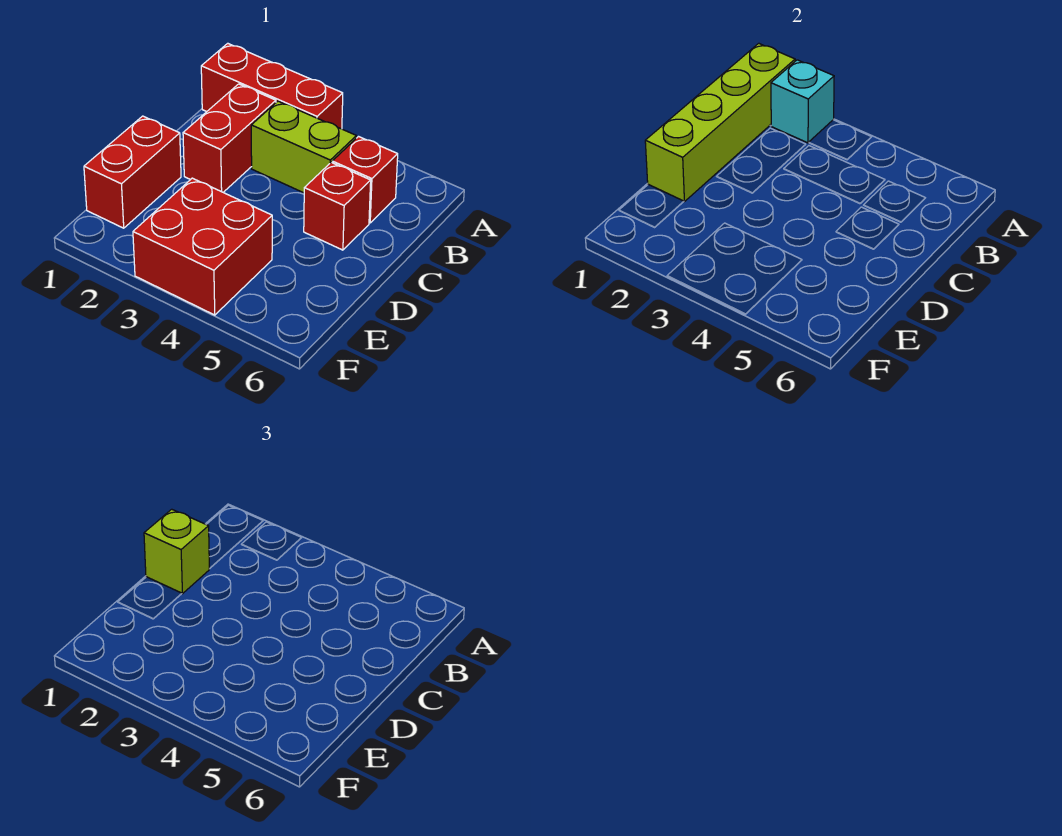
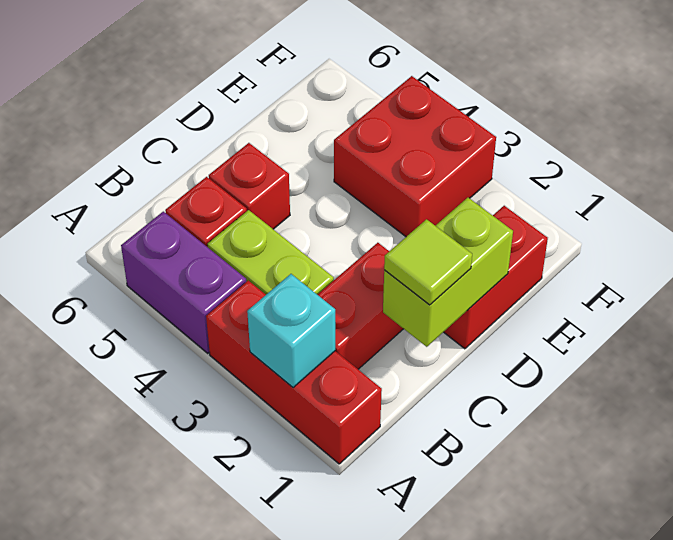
lime brick A1:D1 level 2 -> lime brick C1:D1 level 2
none -> purple brick A4:A5 level 1
lime brick C1 level 3 -> lime tile C1 level 3

